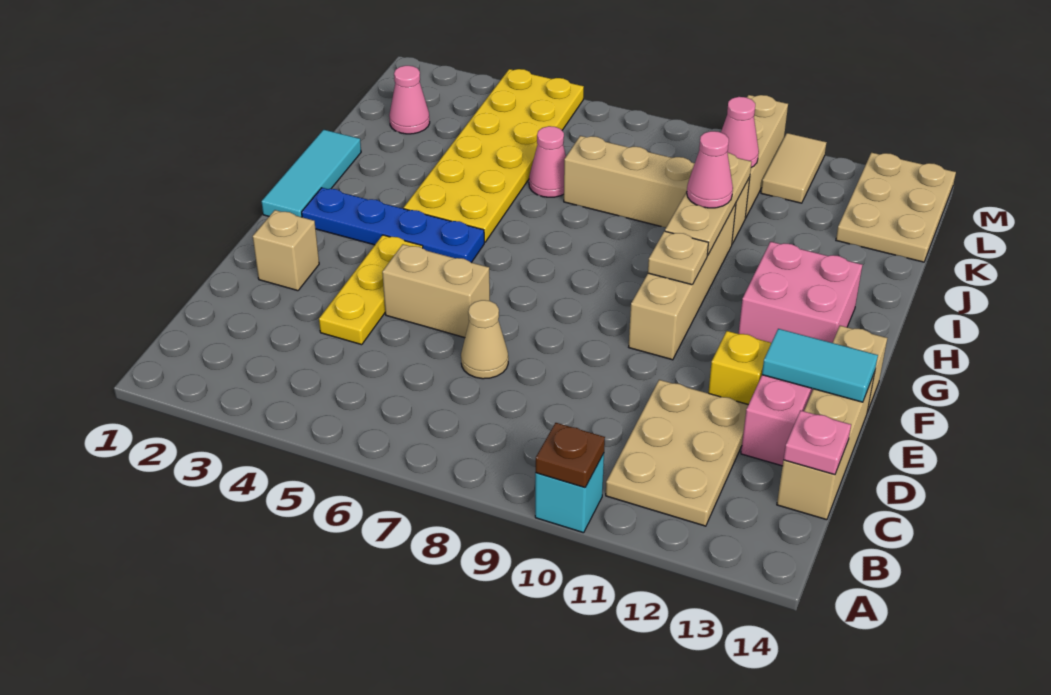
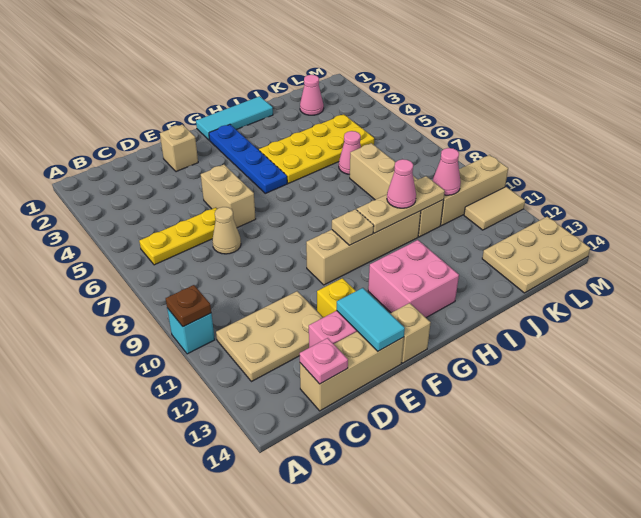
yellow plate D4:F4 level 1 -> yellow plate B6:D6 level 1
yellow plate H4:M5 level 1 -> yellow plate H4:K5 level 1

